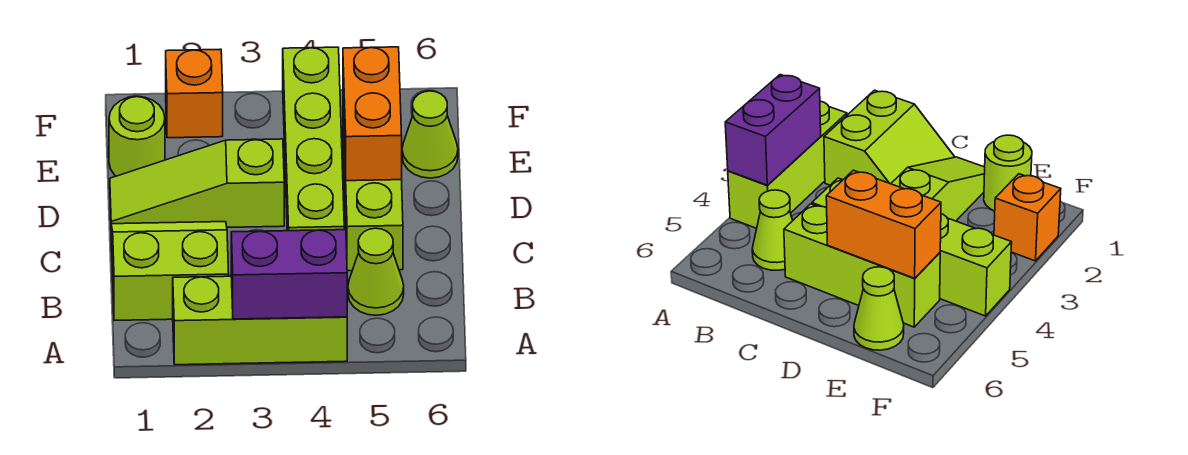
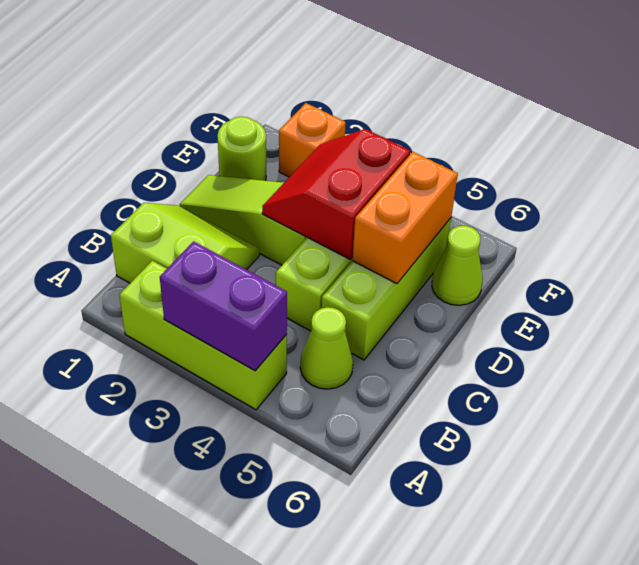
none -> red slope D3:E4 level 2 top 4

